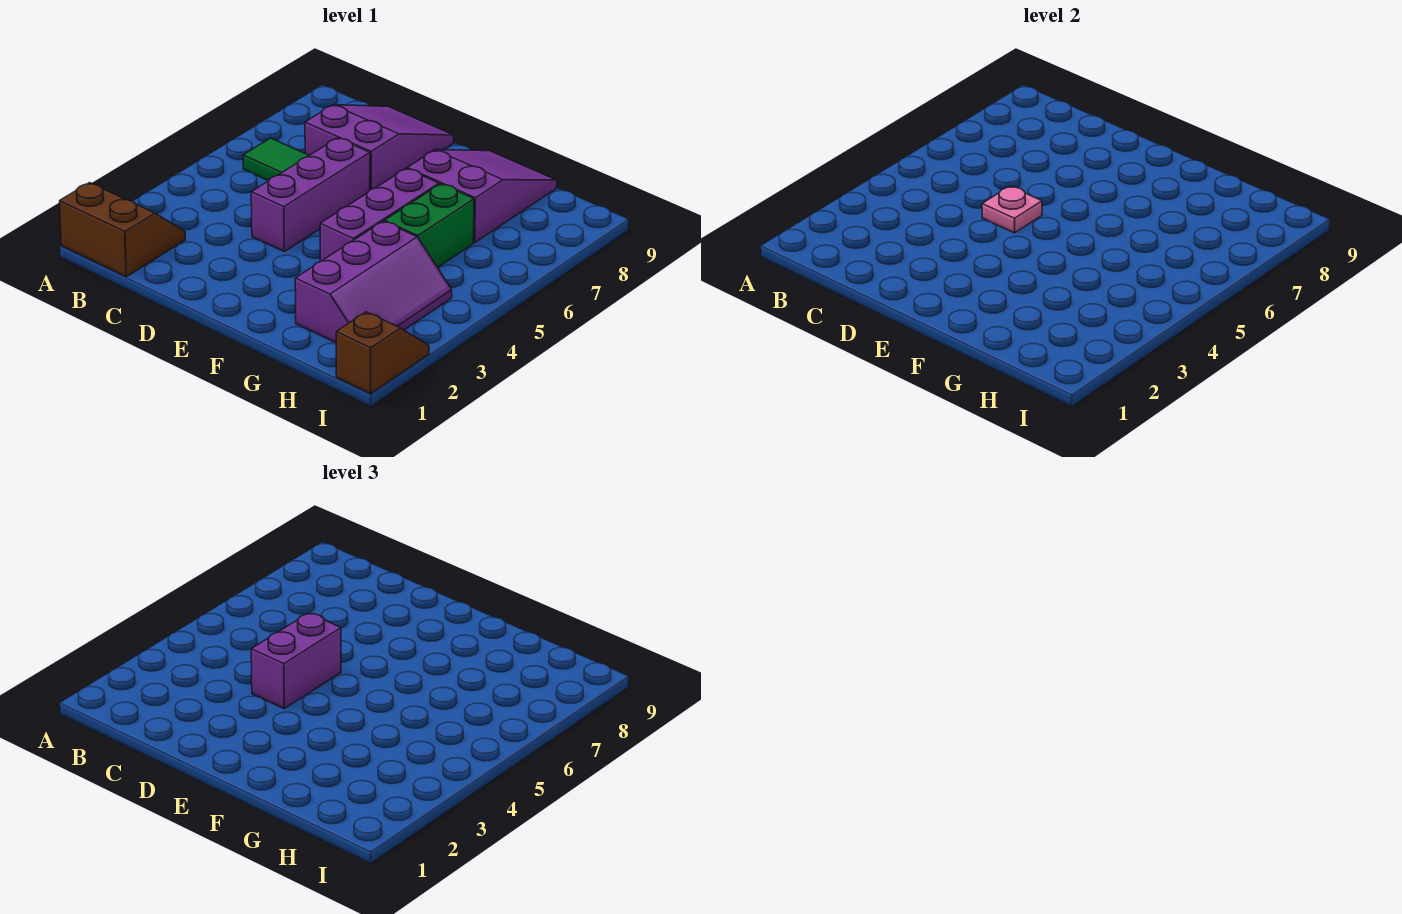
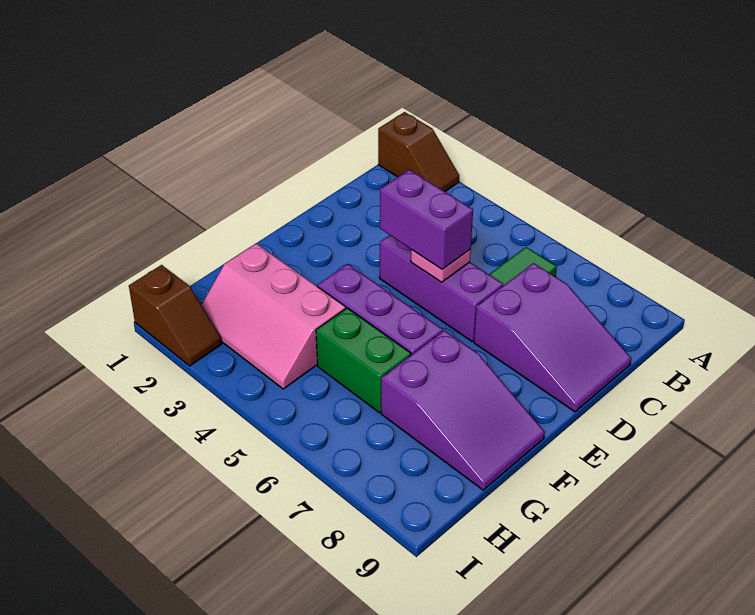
brown slope A1:B2 level 1 top 1 -> brown slope A1:A2 level 1 top 1
purple slope G2:H4 level 1 top G -> pink slope G2:H4 level 1 top G

